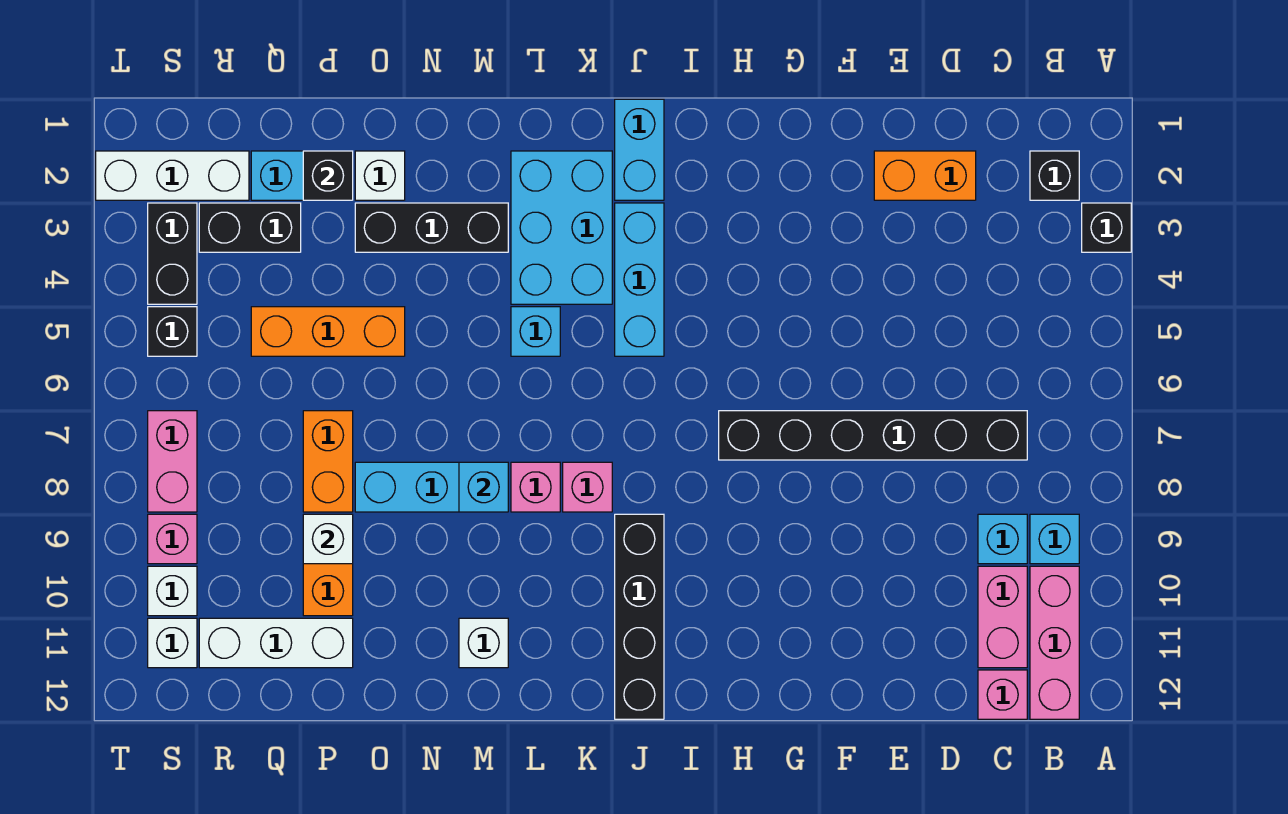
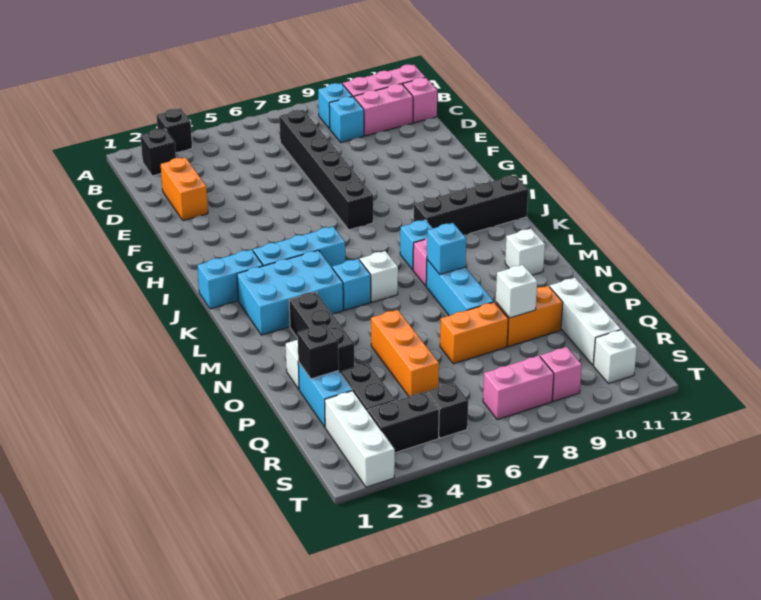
pink brick K8 level 1 -> cyan brick K8 level 1
white brick S10 level 1 -> white brick L6 level 1

